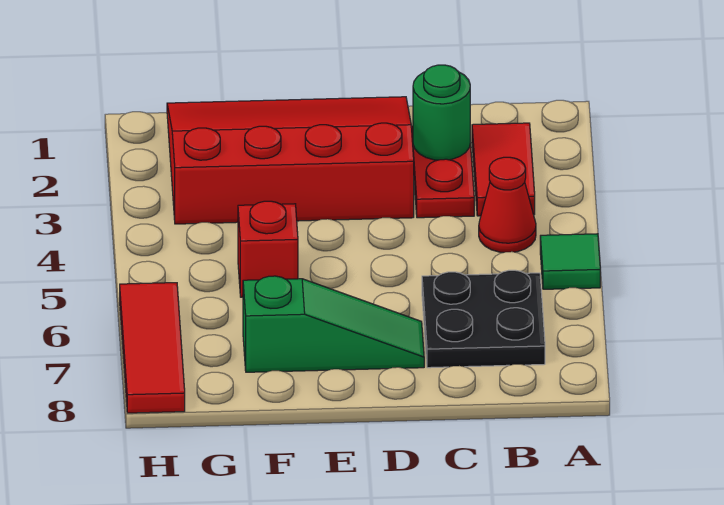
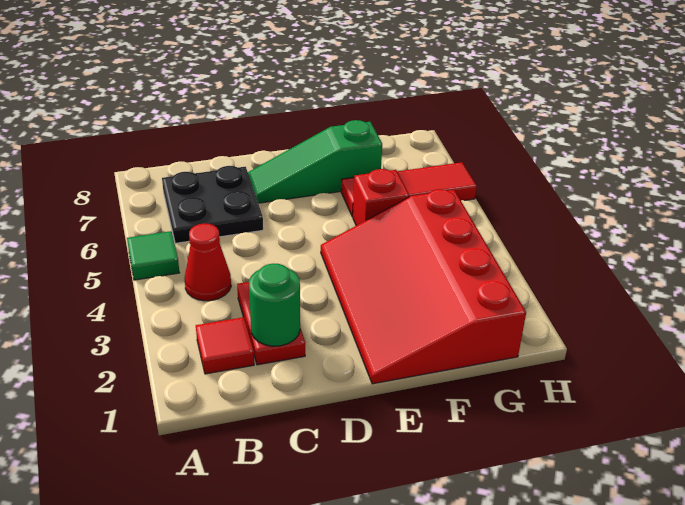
red tile B2:B3 level 1 -> red tile B2 level 1
red slope D1:G3 level 1 top 3 -> red slope E1:G4 level 1 top G
red tile H6:H8 level 1 -> red tile F6:H6 level 1

